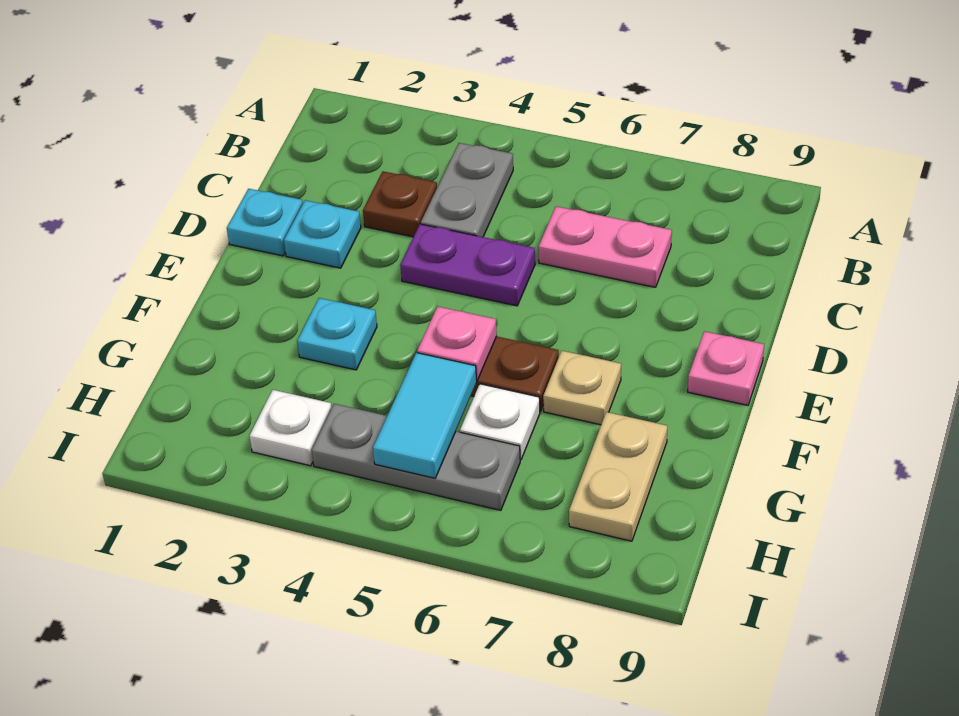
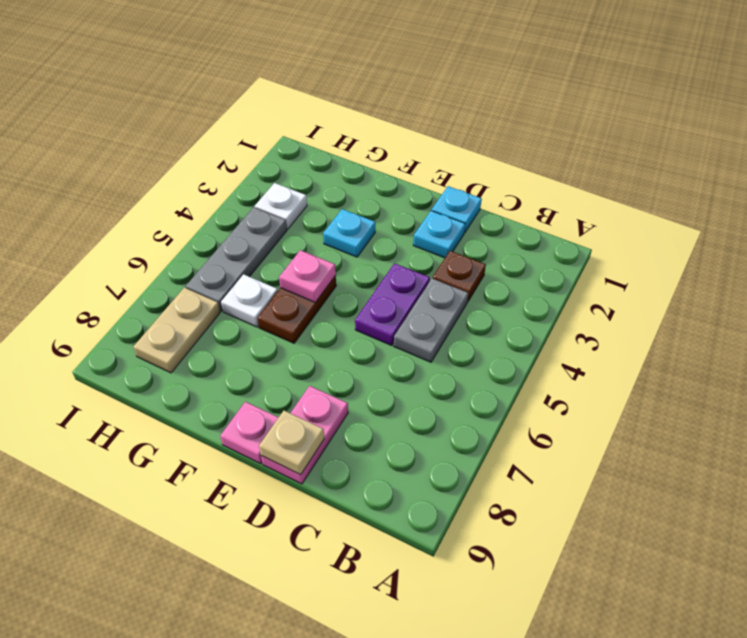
grey plate B4:C4 level 1 -> grey plate C4:C5 level 1
pink plate C6:C7 level 1 -> pink plate D8:D9 level 1
tan plate F7 level 1 -> tan plate D9 level 2
cyan tile G5:H5 level 2 -> none
tan plate G8:H8 level 1 -> tan plate H7:H8 level 1

